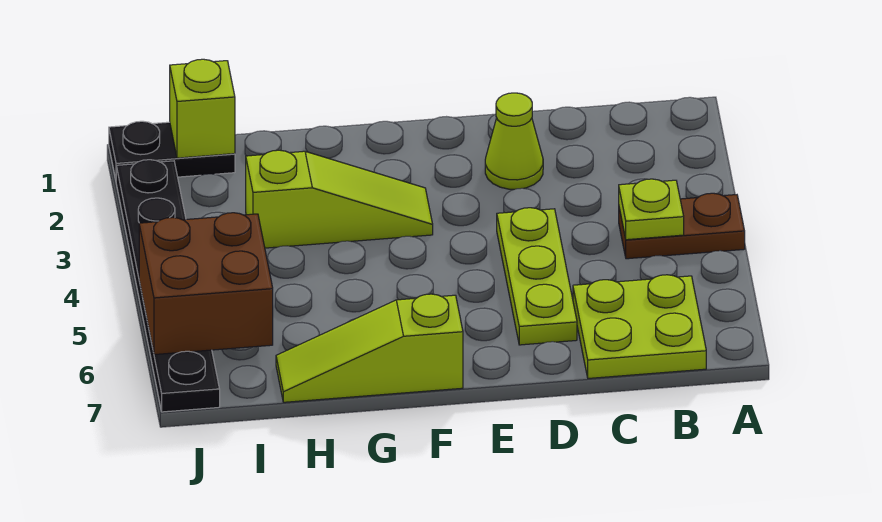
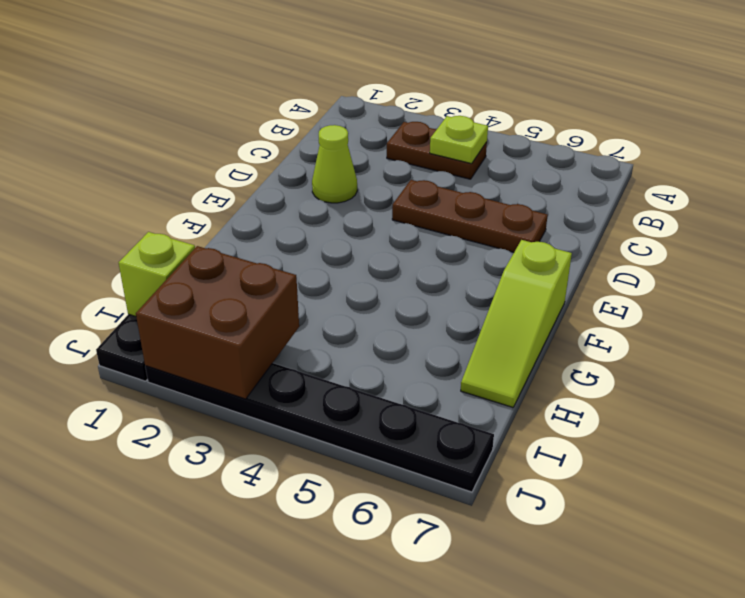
brown plate A4:B4 level 1 -> brown plate B3:B4 level 1
lime plate B6:C7 level 1 -> none
lime plate D4:D6 level 1 -> brown plate D4:D6 level 1
lime slope F3:H3 level 1 top H -> none
brown brick I5:J6 level 2 -> brown brick I2:J3 level 2

